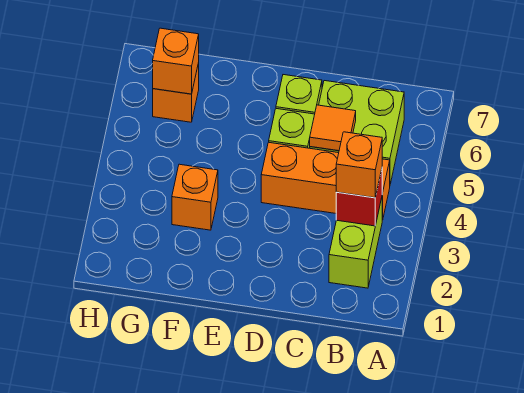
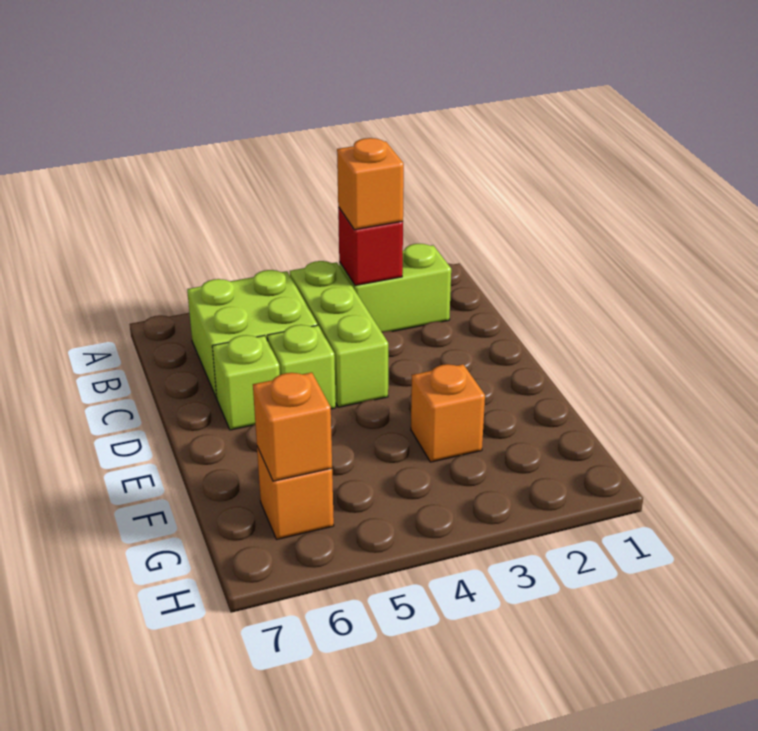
orange brick B4:D4 level 1 -> lime brick B4:D4 level 1
orange tile C5 level 2 -> none

